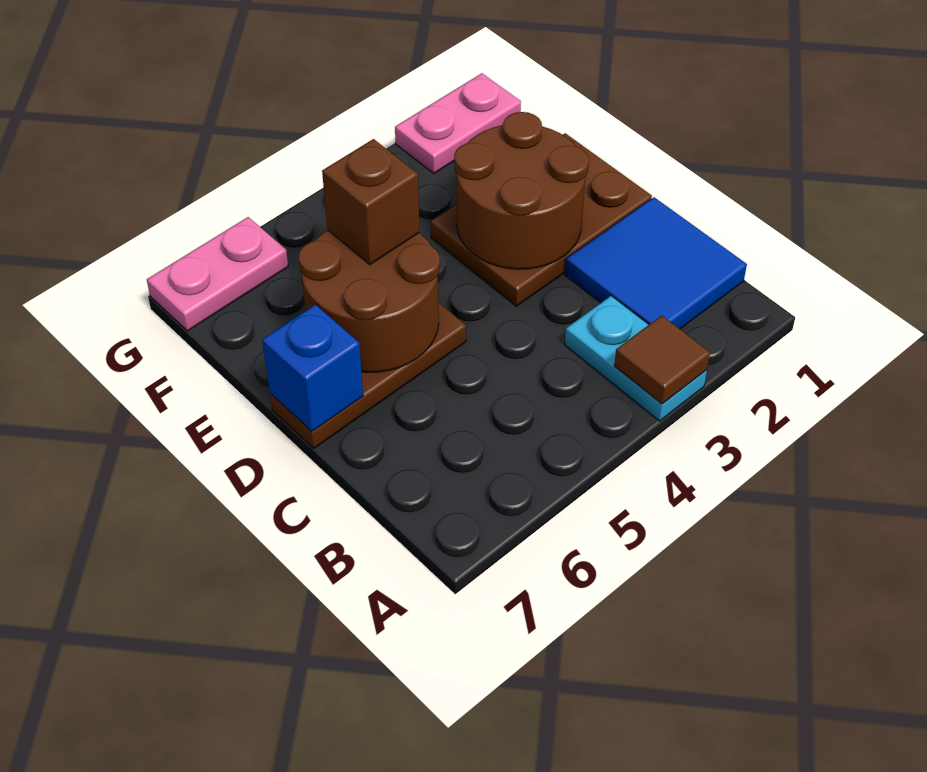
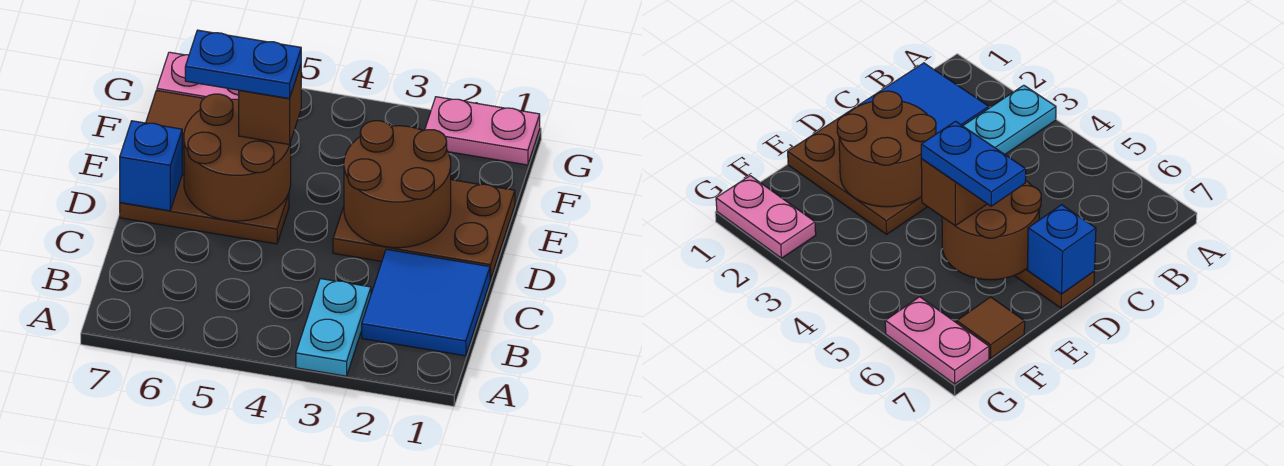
brown tile A3 level 2 -> brown tile F7 level 1
none -> blue plate E5:E6 level 4

